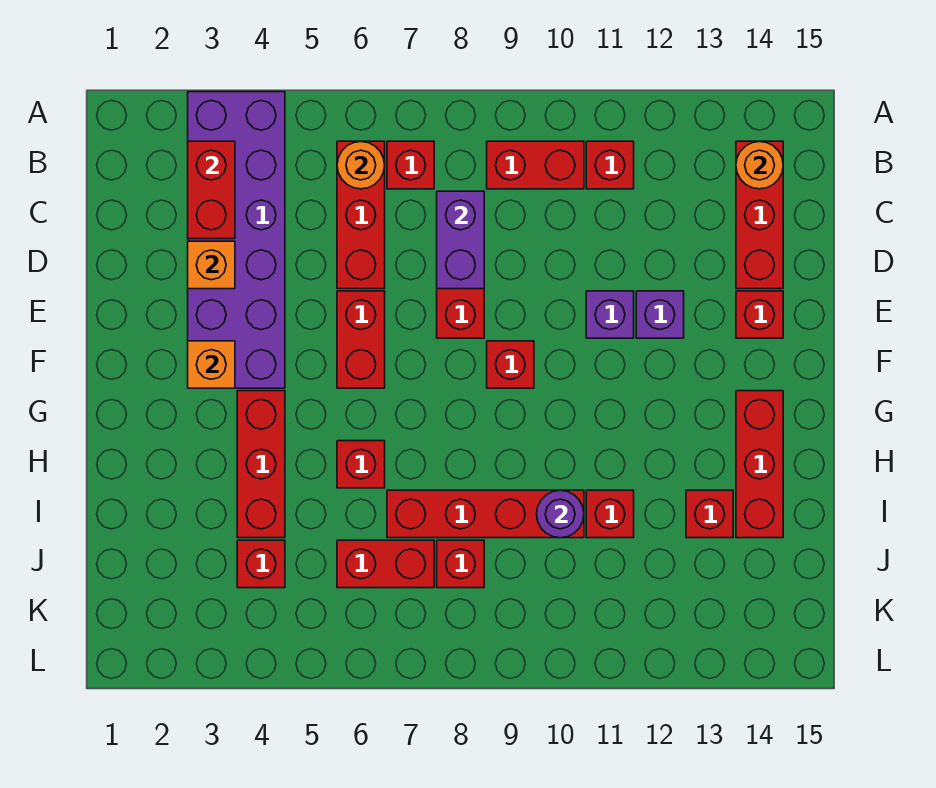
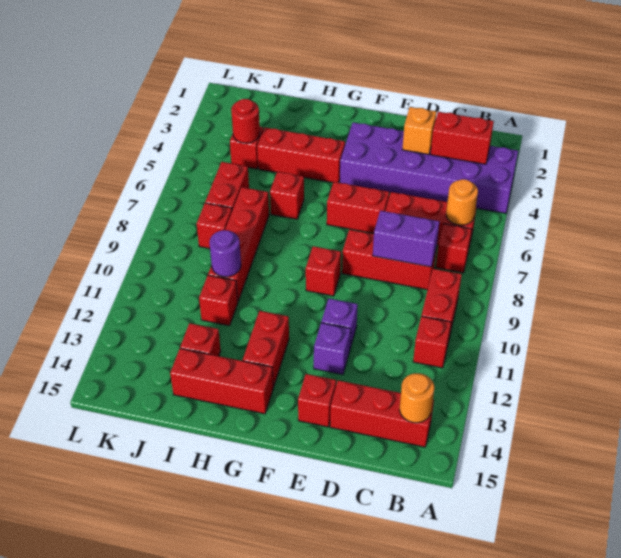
orange brick F3 level 2 -> none
none -> red brick G12:G13 level 1
none -> red round brick J4 level 2

